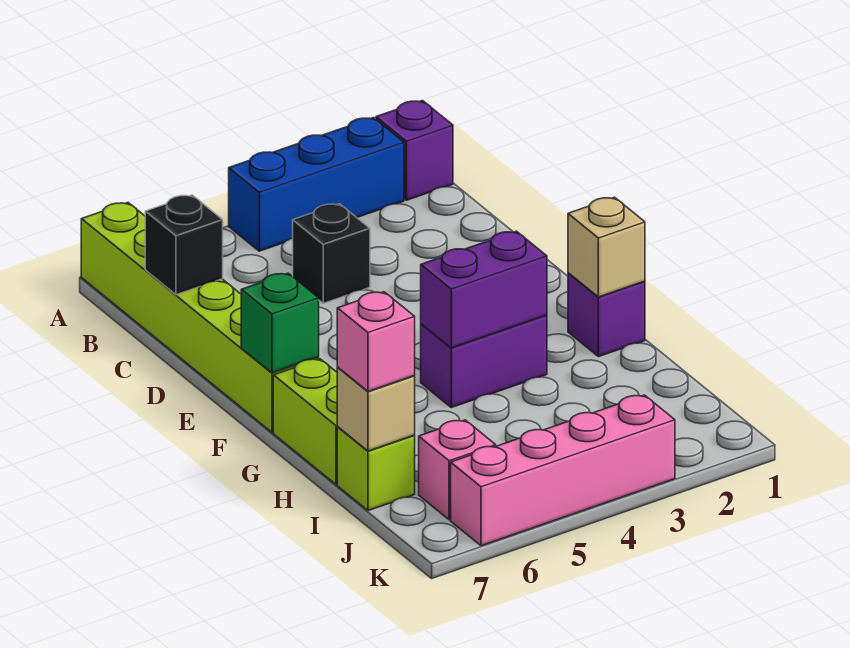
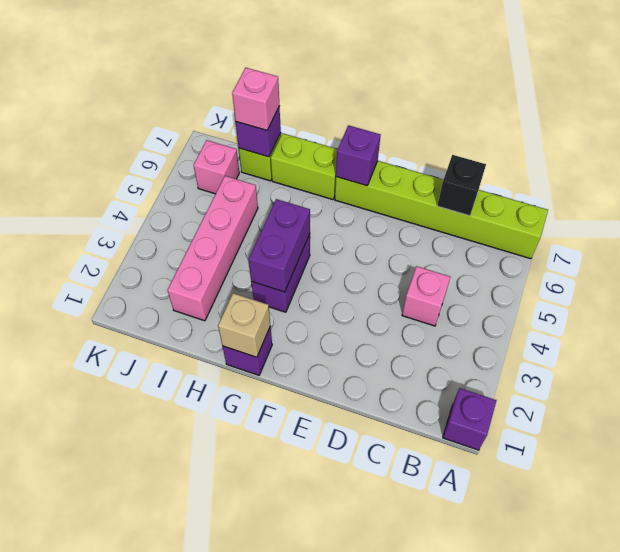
blue brick A2:A4 level 1 -> none
black brick C4 level 1 -> pink brick C4 level 1
green brick F7 level 2 -> purple brick F7 level 2
tan brick I7 level 2 -> purple brick I7 level 2
pink brick K3:K6 level 1 -> pink brick I2:I5 level 1

